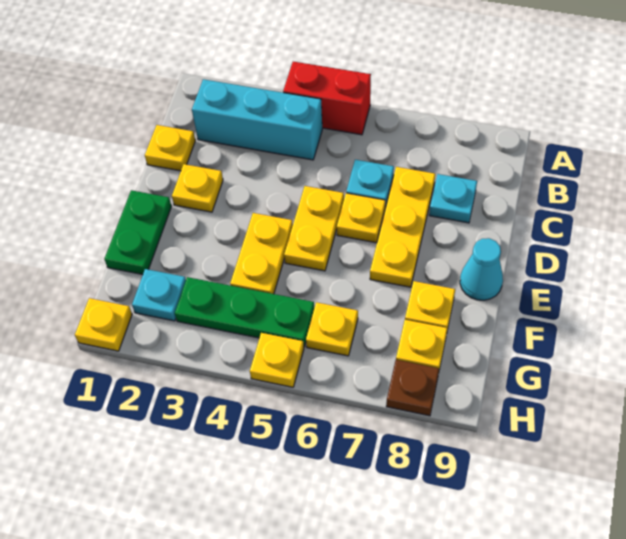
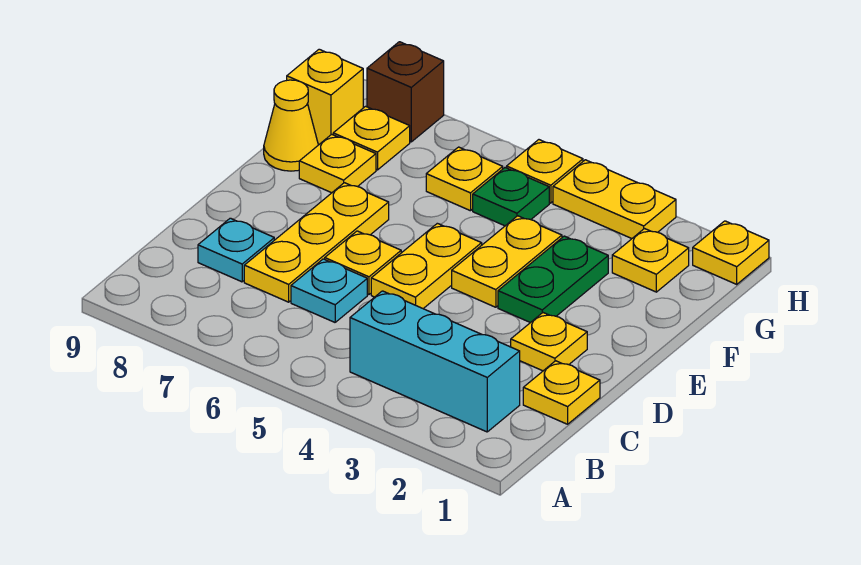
red brick A4:A5 level 1 -> none
green plate E1:F1 level 1 -> green plate E3:F3 level 1
cyan cone E9 level 1 -> none
none -> yellow cone F9 level 1
cyan plate G2 level 1 -> yellow plate G2 level 1
green plate G3:G5 level 1 -> green plate G5 level 1
none -> yellow brick G9 level 1
none -> yellow plate H3:H4 level 1
brown plate H8 level 1 -> brown brick H8 level 1

